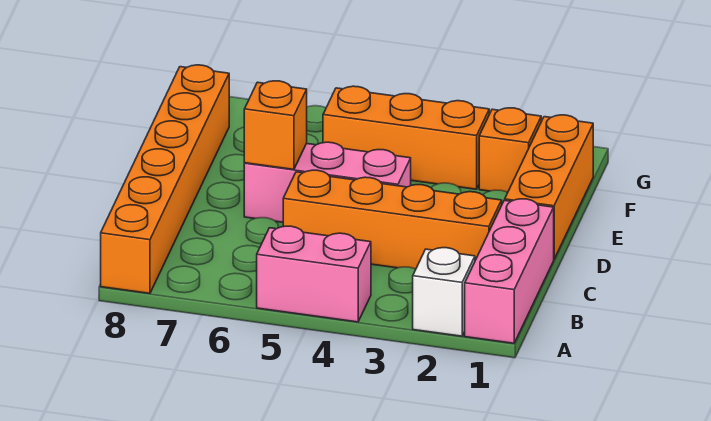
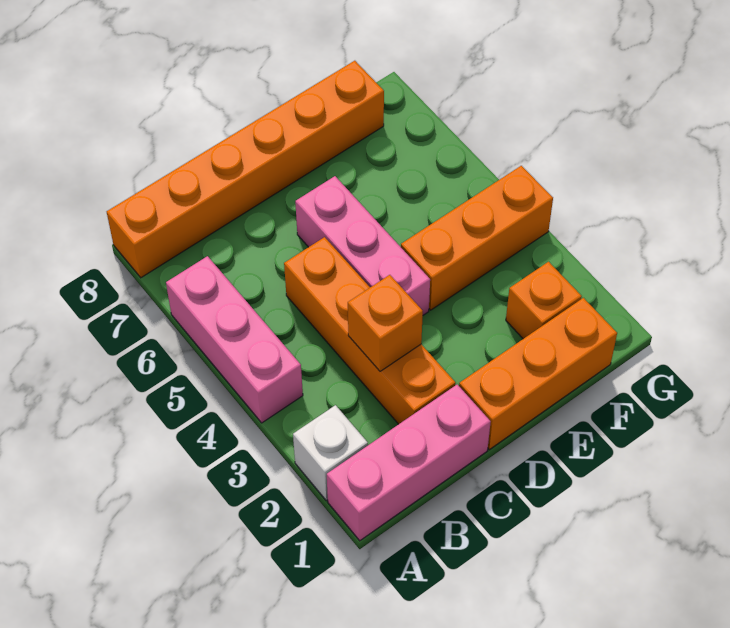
pink brick A4:A5 level 1 -> pink brick A4:A6 level 1
orange brick D6 level 2 -> orange brick C3 level 2
orange brick F3:F5 level 1 -> orange brick E4:G4 level 1

